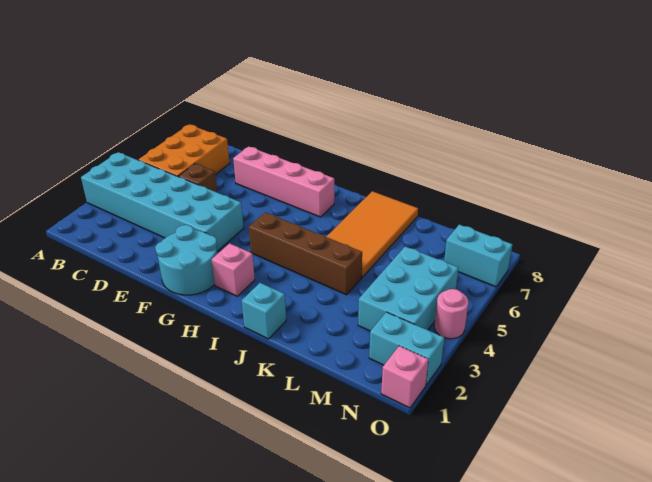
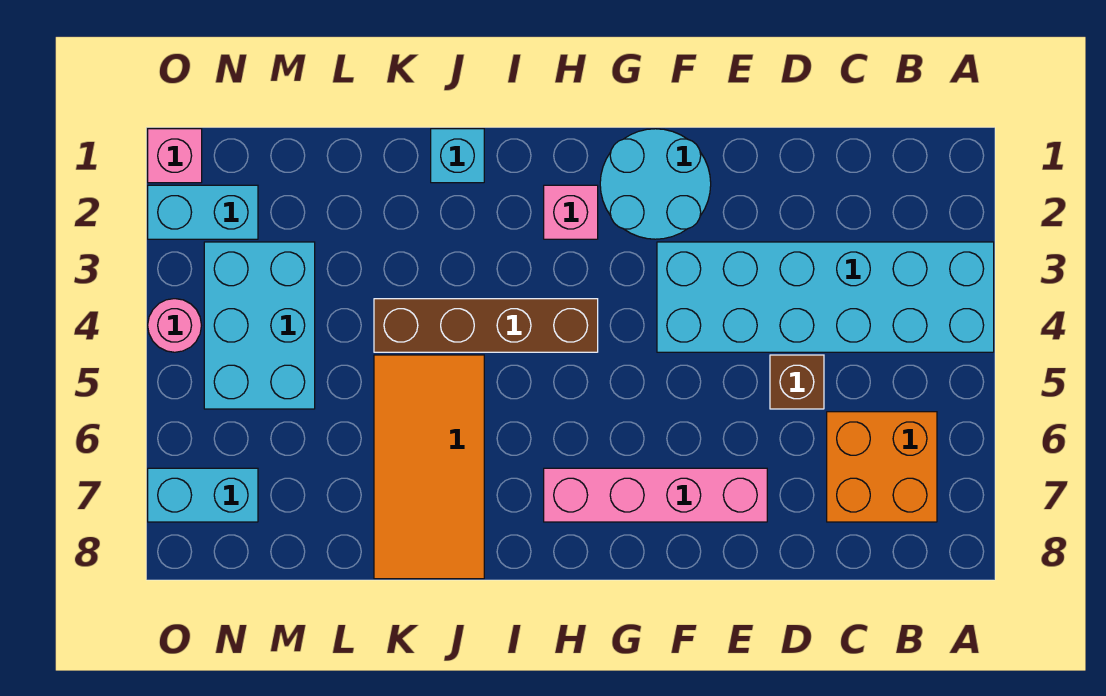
orange brick B5:C7 level 1 -> orange brick B6:C7 level 1

